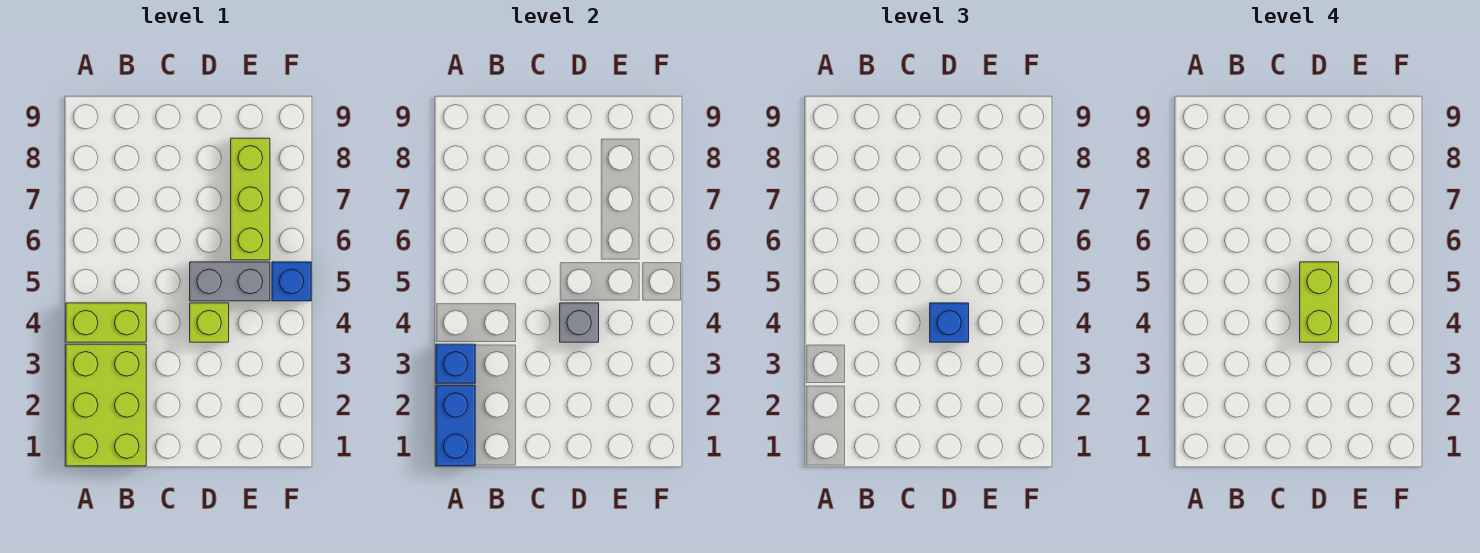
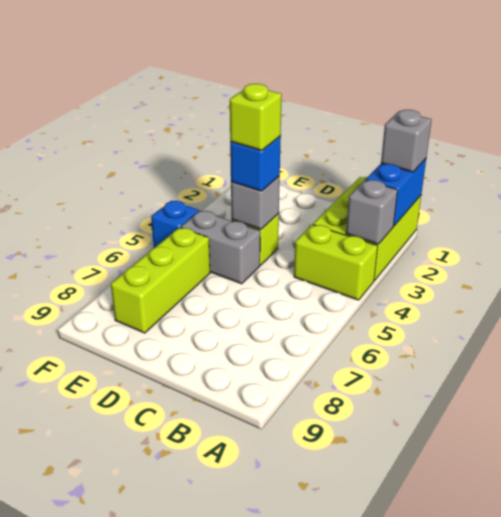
none -> grey brick A1 level 3
blue brick A3 level 2 -> grey brick A3 level 2
lime brick D4:D5 level 4 -> lime brick D4 level 4

